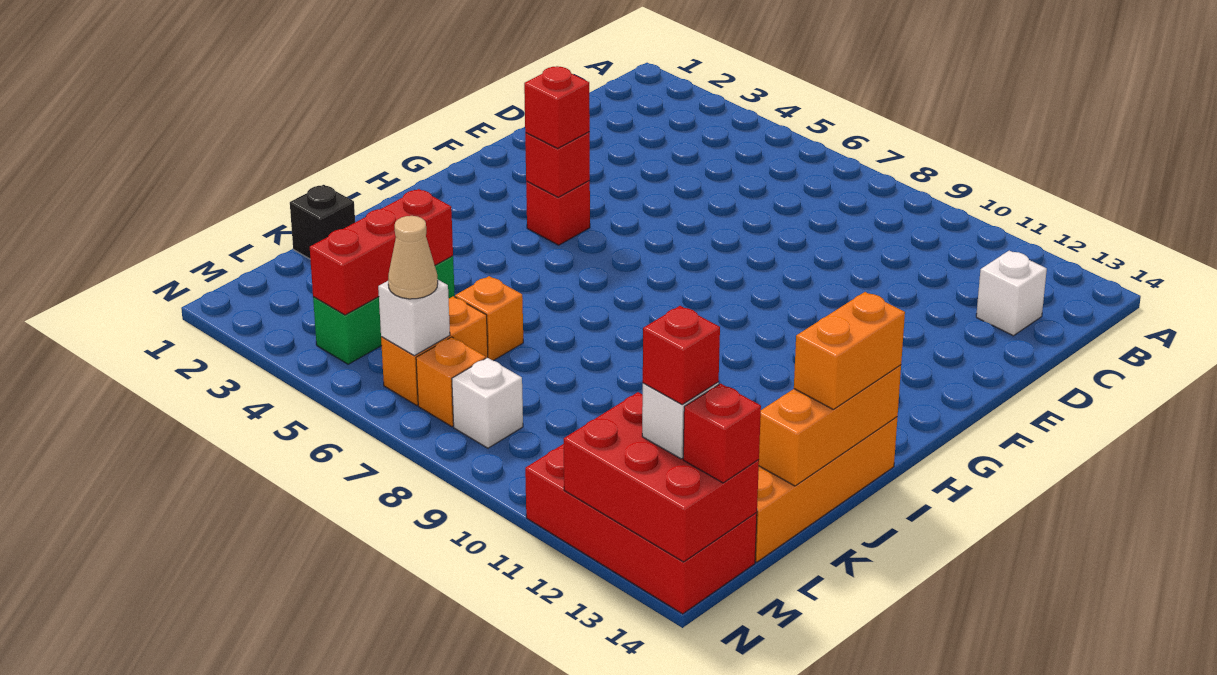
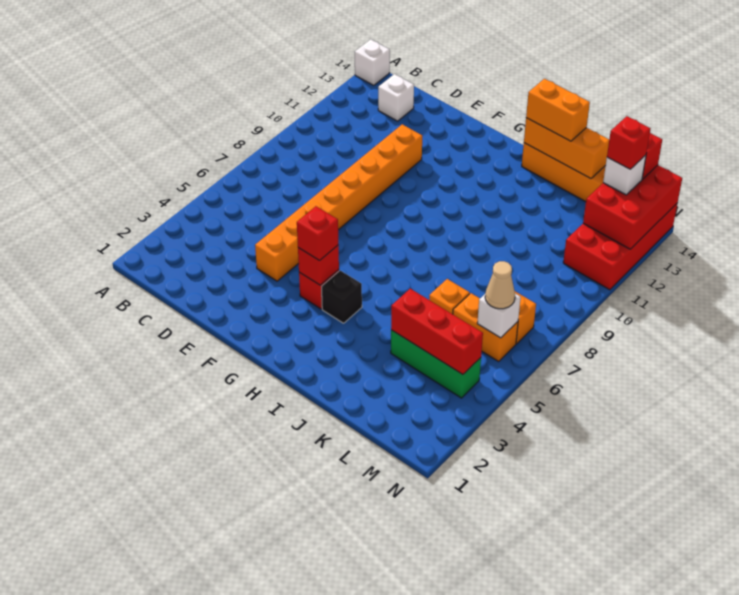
none -> orange brick E4:E11 level 1
black brick K1 level 1 -> black brick H4 level 1
white brick M8 level 1 -> white brick A14 level 1

